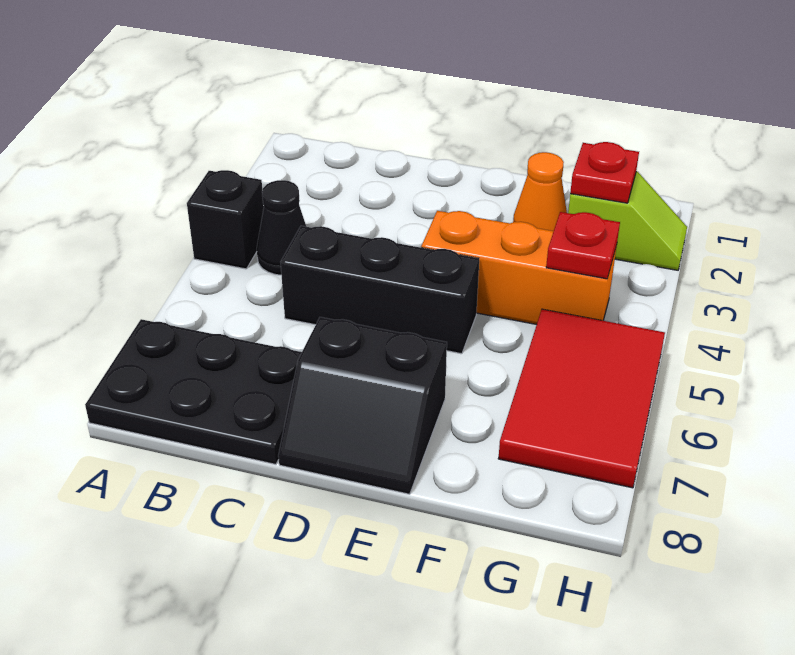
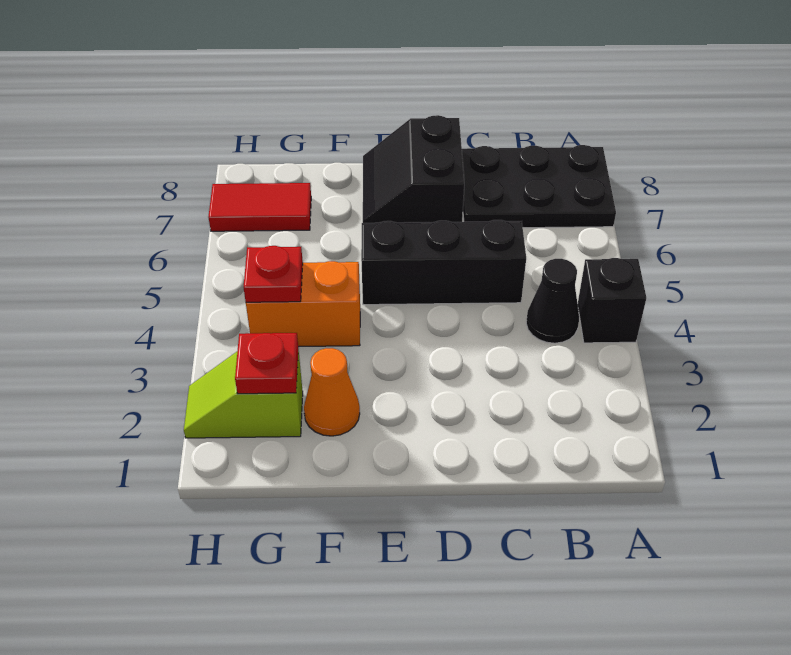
black slope D7:E8 level 1 top 7 -> black slope D7:E8 level 1 top D
orange brick E4:G4 level 1 -> orange brick F4:G4 level 1
red tile G5:H7 level 1 -> red tile G7:H7 level 1

